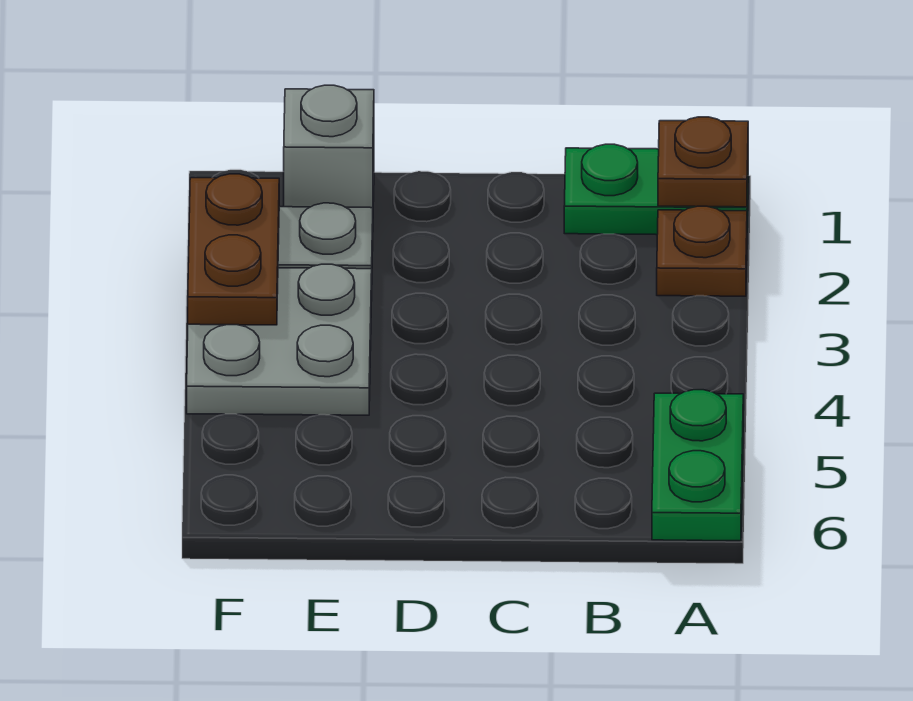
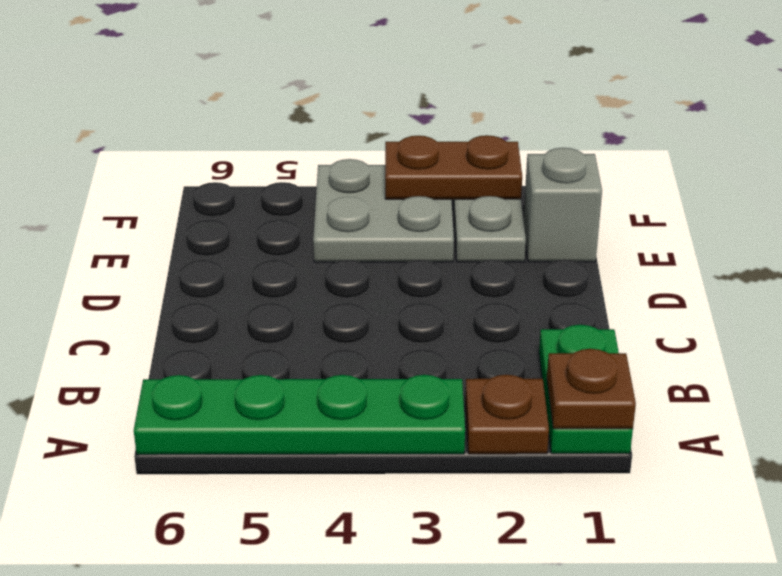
green plate A5:A6 level 1 -> green plate A3:A6 level 1

